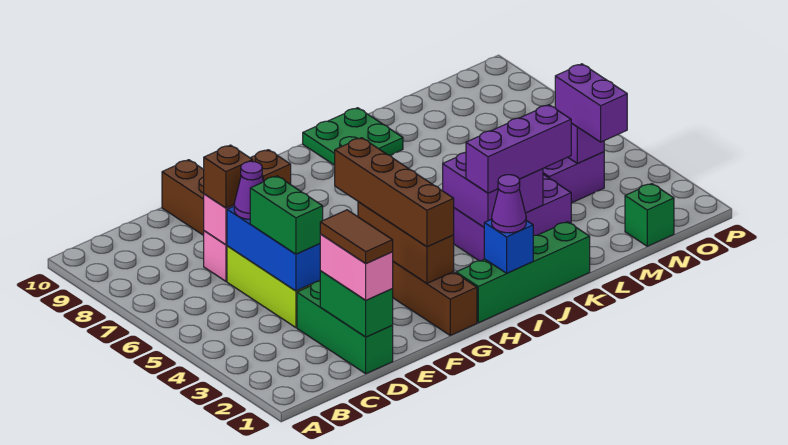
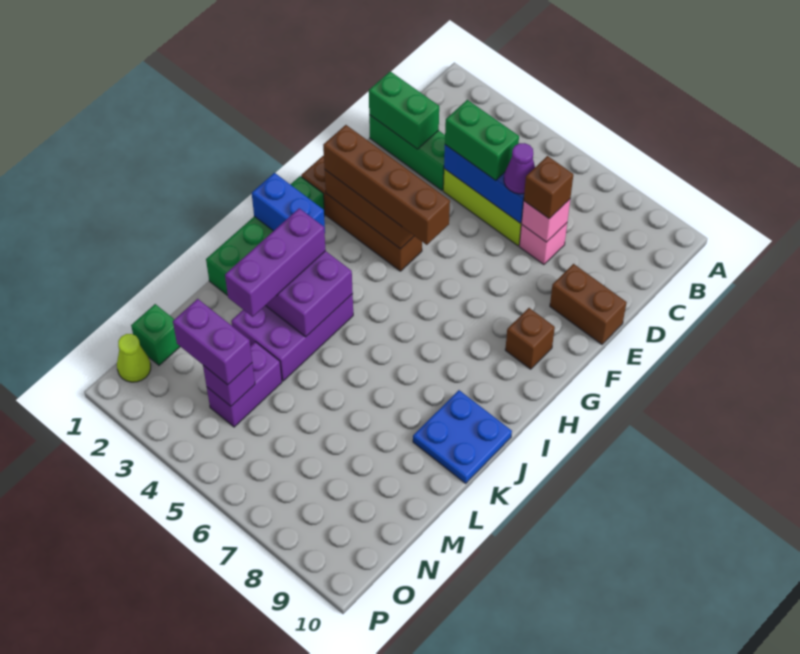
pink brick D1:D2 level 3 -> none
brown tile D1:D2 level 4 -> none
blue brick I1 level 2 -> blue brick I1:I2 level 2
purple cone I1 level 3 -> none
green plate J9:K10 level 1 -> blue plate J9:K10 level 1
none -> lime cone O1 level 1

